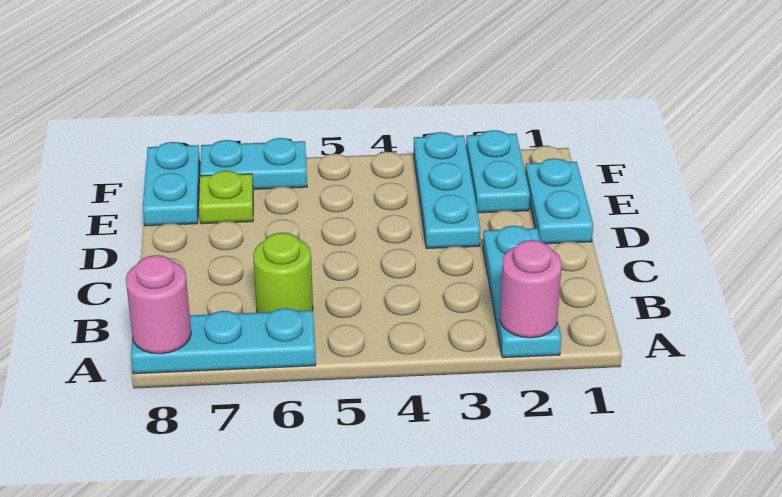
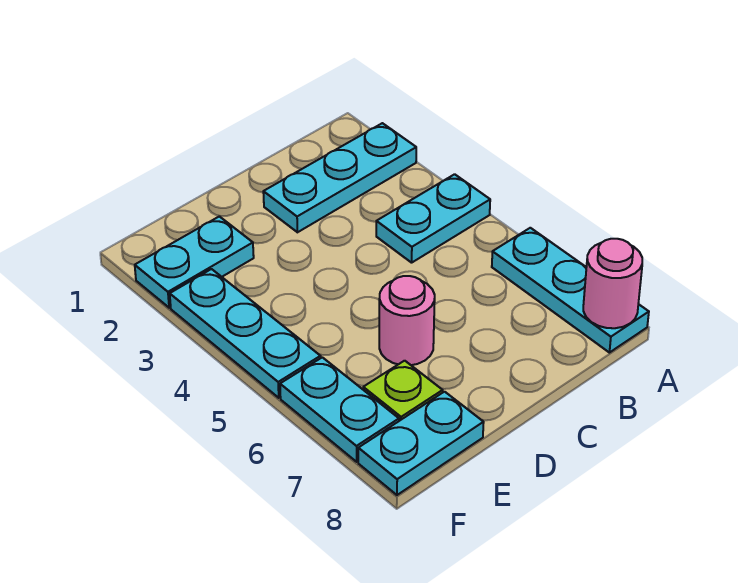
pink round brick A2 level 2 -> pink round brick D6 level 1
lime round brick B6 level 1 -> none
cyan plate D1:E1 level 1 -> cyan plate A4:B4 level 1
cyan plate D3:F3 level 1 -> cyan plate F3:F5 level 1

